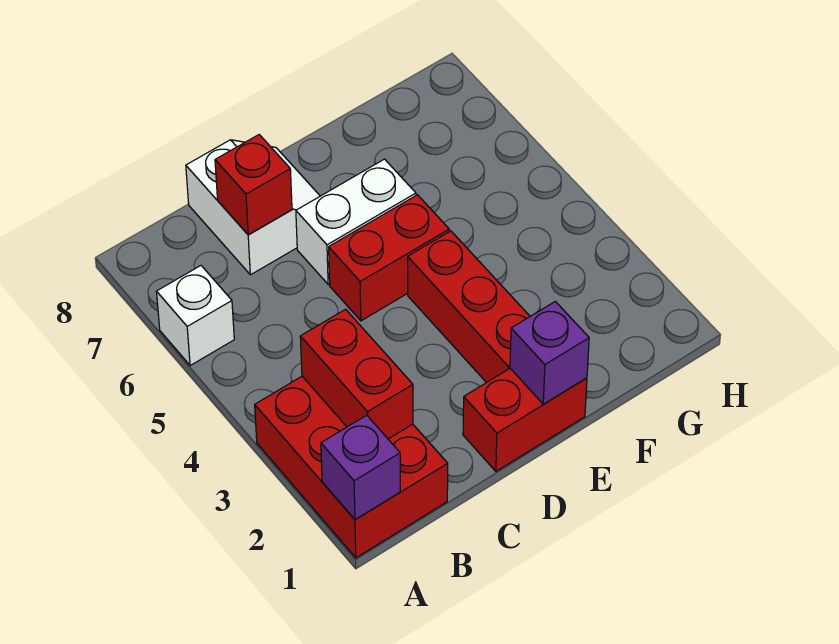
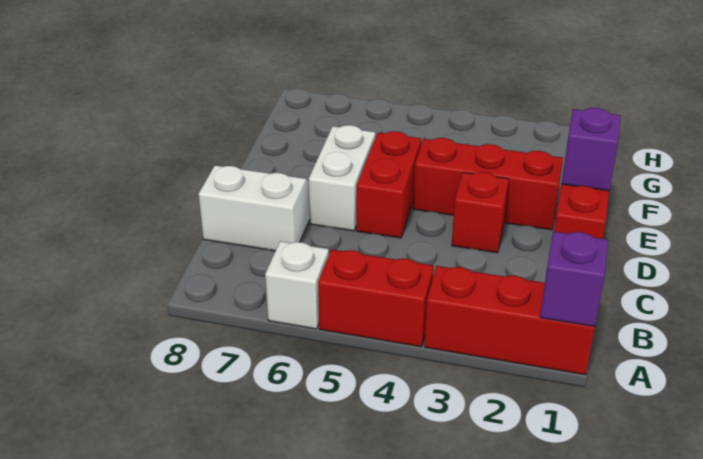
red brick A1:B3 level 1 -> red brick A1:A3 level 1
red brick B2:B3 level 2 -> red brick A4:A5 level 1
red brick C7 level 2 -> red brick D3 level 1

